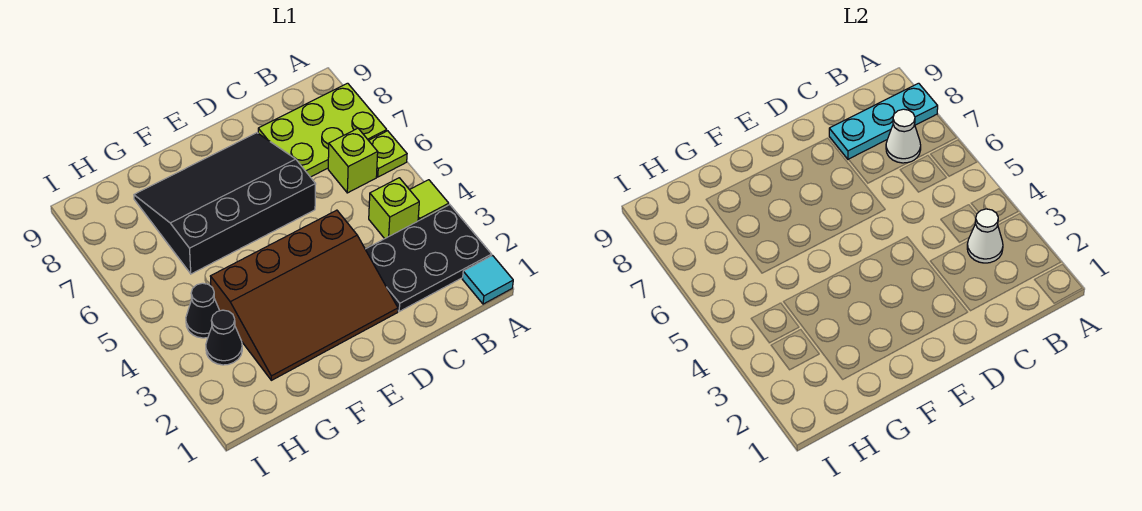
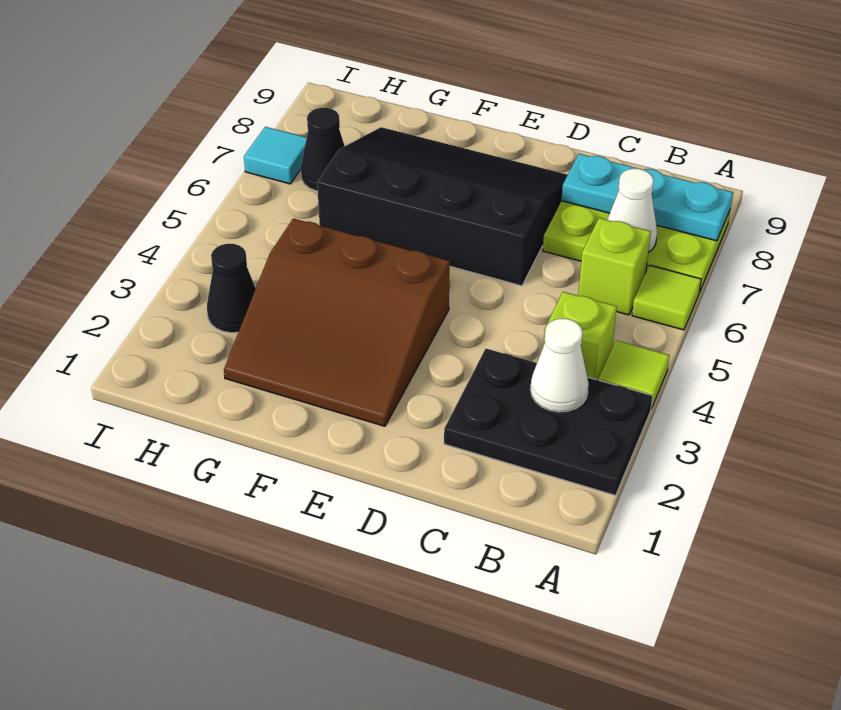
cyan tile A1 level 1 -> cyan tile I7 level 1
lime plate A6 level 1 -> lime tile A6 level 1
brown slope D2:G4 level 1 top 4 -> brown slope E2:G4 level 1 top 4
black cone H4 level 1 -> black cone H7 level 1

